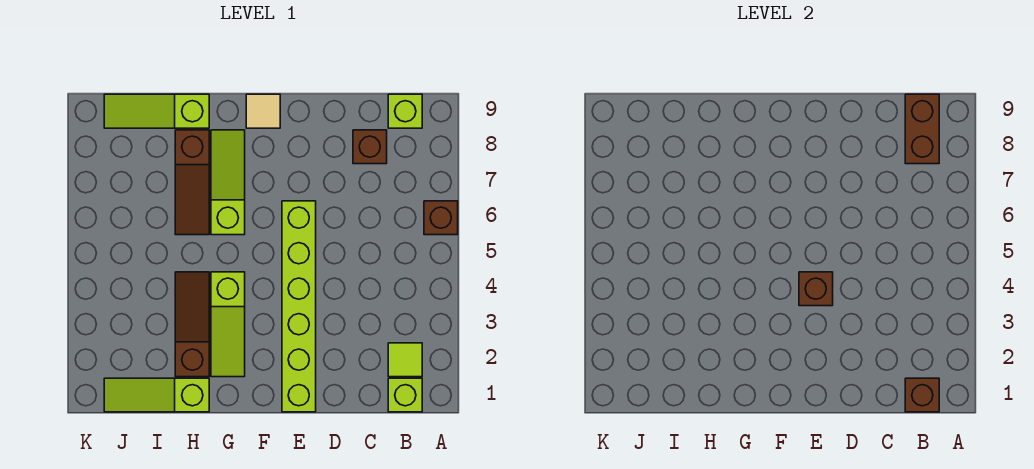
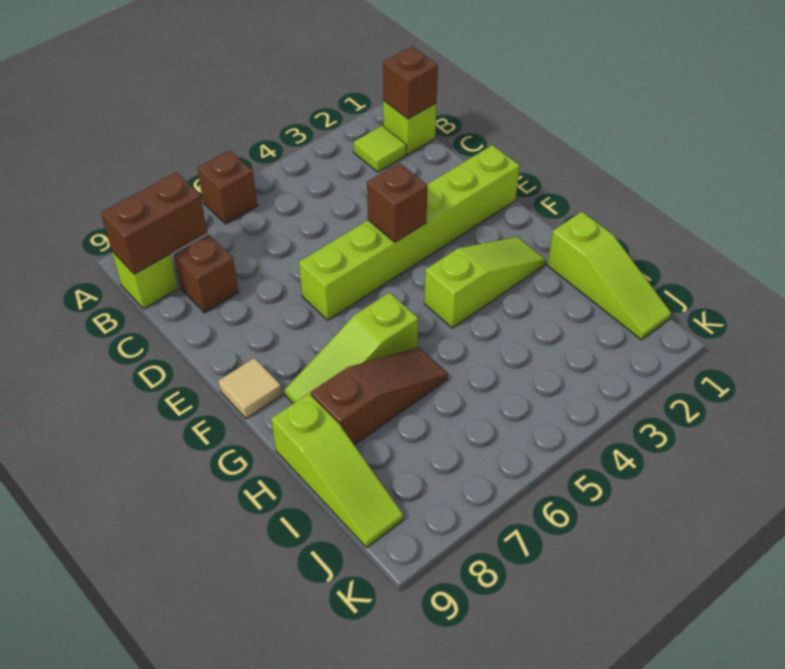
brown slope H2:H4 level 1 top 2 -> none

